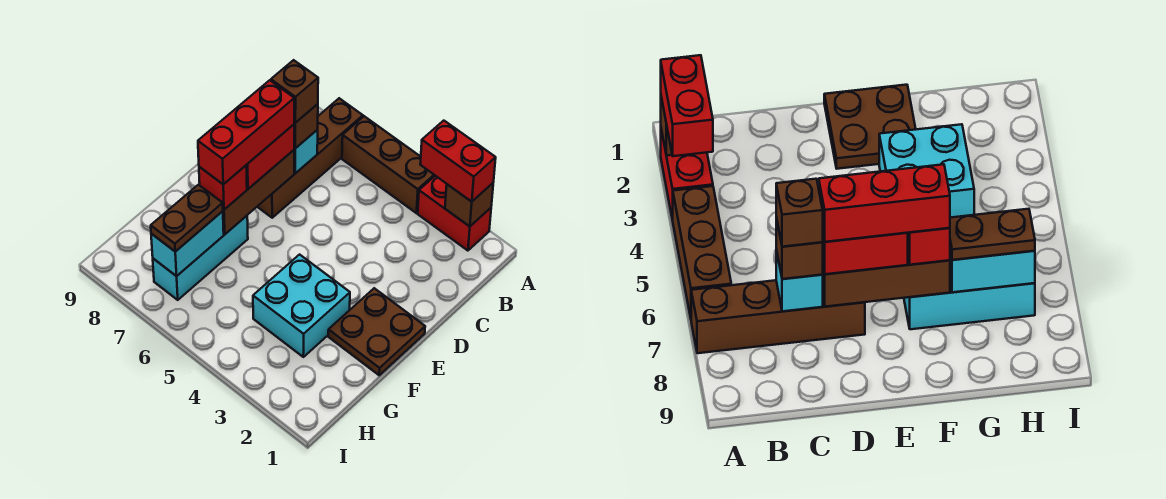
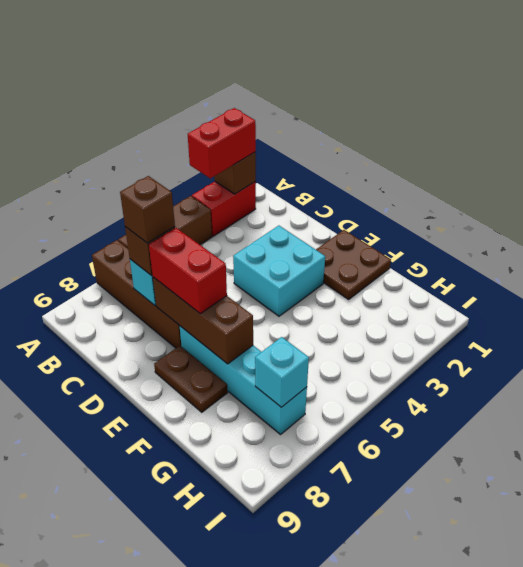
red brick D7:F7 level 4 -> none
cyan brick F3:G4 level 1 -> cyan brick D3:E4 level 1
cyan brick F7:H7 level 1 -> cyan brick E7:H7 level 1
red brick F7 level 3 -> none
cyan brick G7:H7 level 2 -> cyan brick H7 level 2
brown plate G7:H7 level 3 -> brown plate E8:F8 level 1

